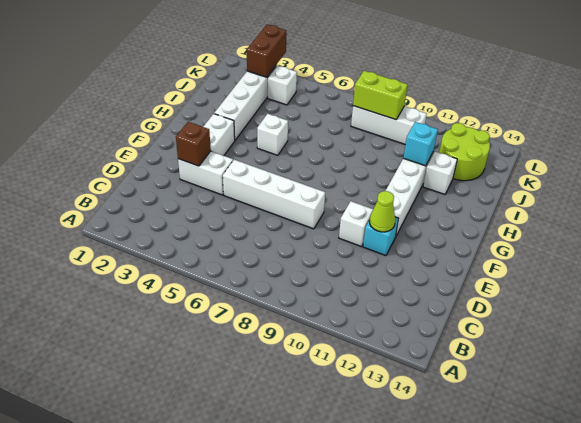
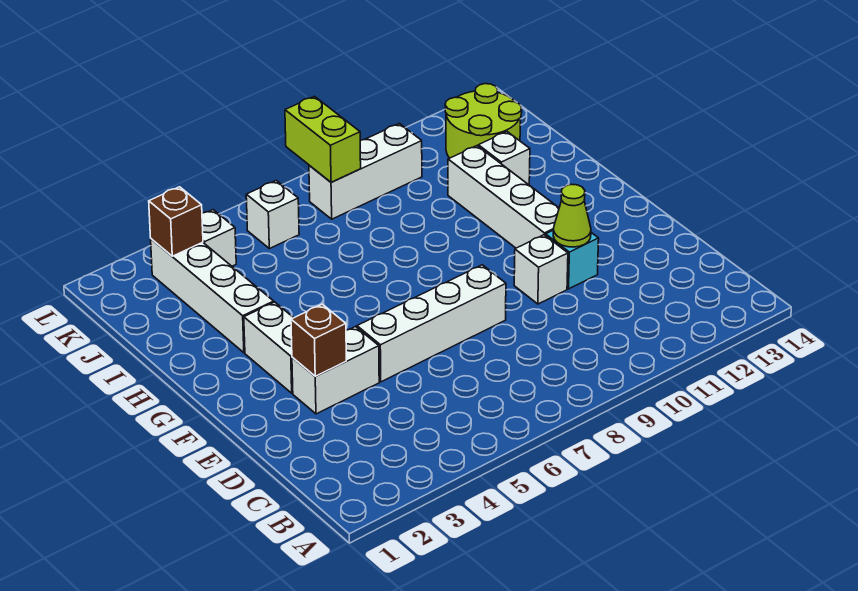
white brick H5 level 1 -> white brick K6 level 1
cyan brick I11 level 2 -> none
brown brick K3:L3 level 2 -> brown brick K3 level 2
lime brick K8:K9 level 2 -> lime brick K8:L8 level 2

